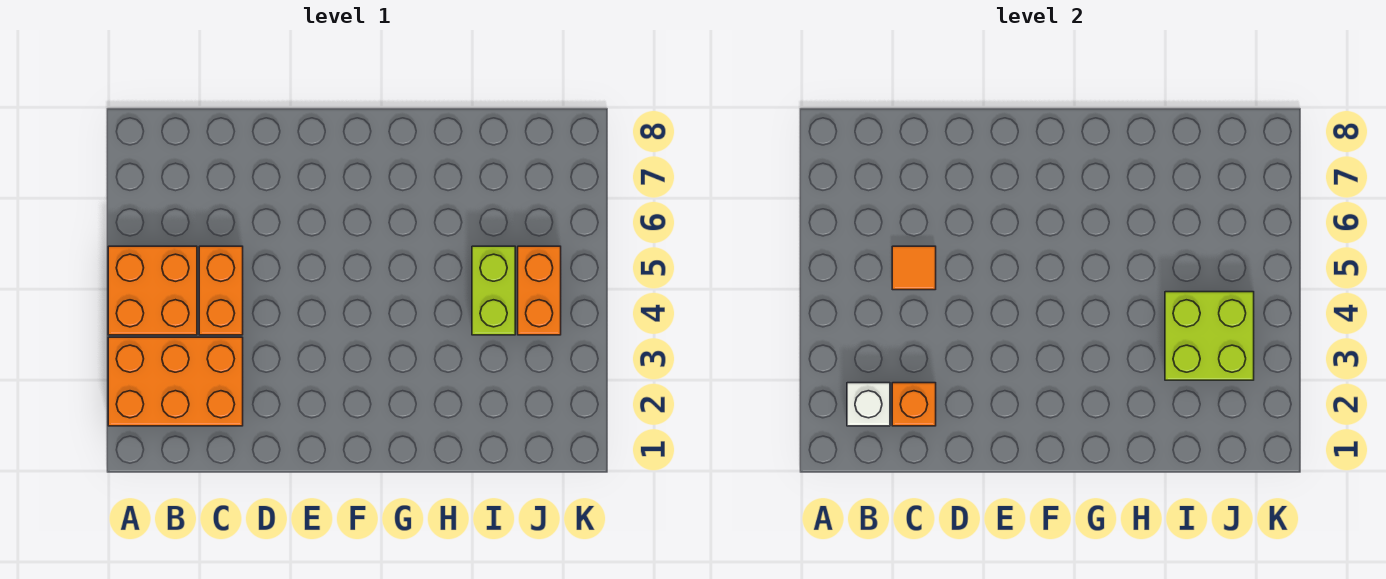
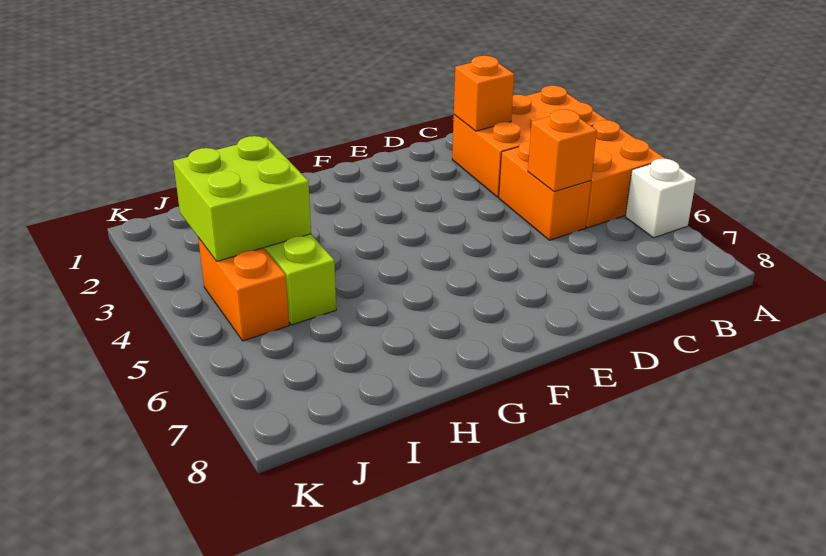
white brick B2 level 2 -> white brick A6 level 1
orange tile C5 level 2 -> orange brick C5 level 2

